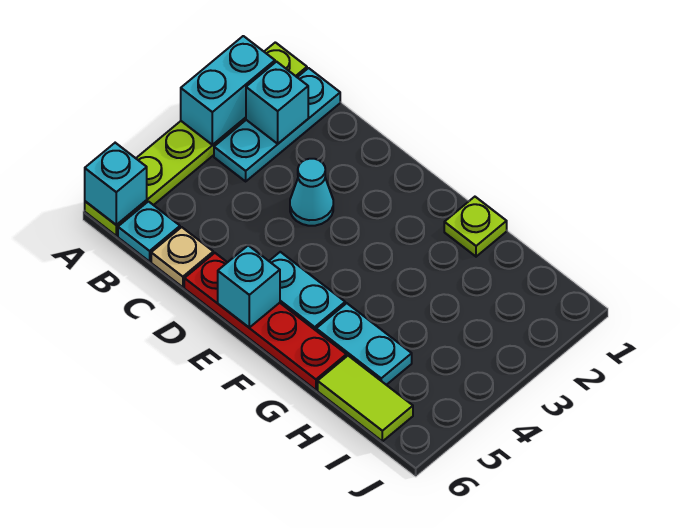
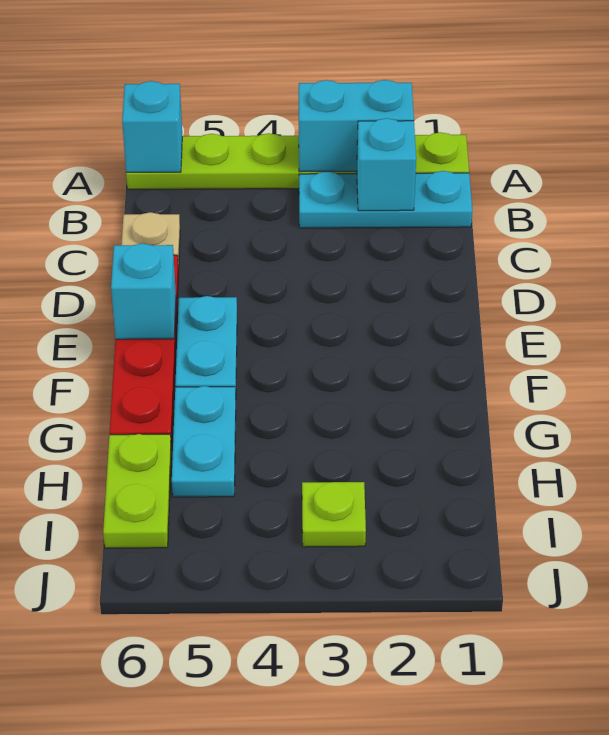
cyan plate B6 level 1 -> none
cyan cone D3 level 1 -> none
lime plate G1 level 1 -> lime plate I3 level 1
lime tile H6:I6 level 1 -> lime plate H6:I6 level 1

